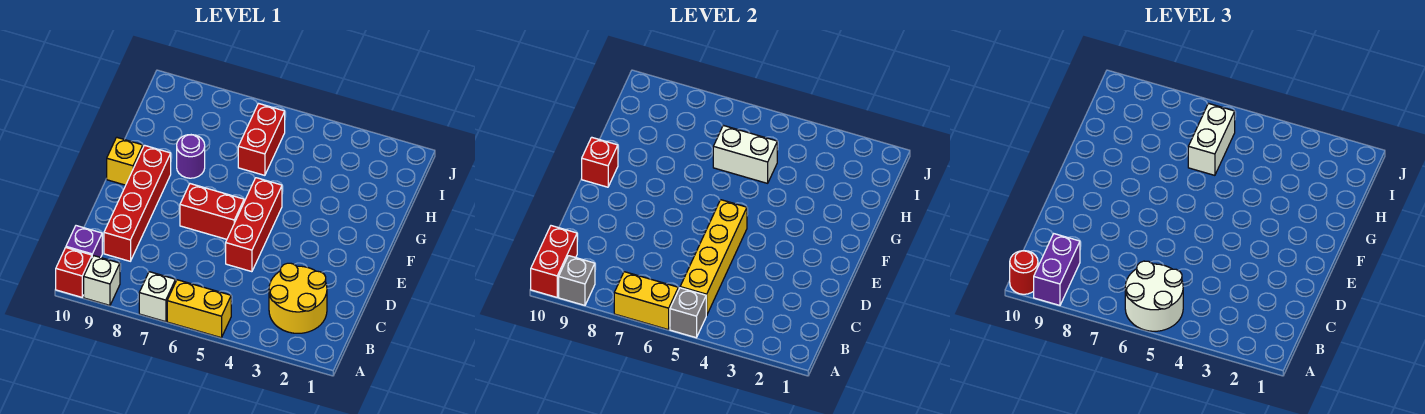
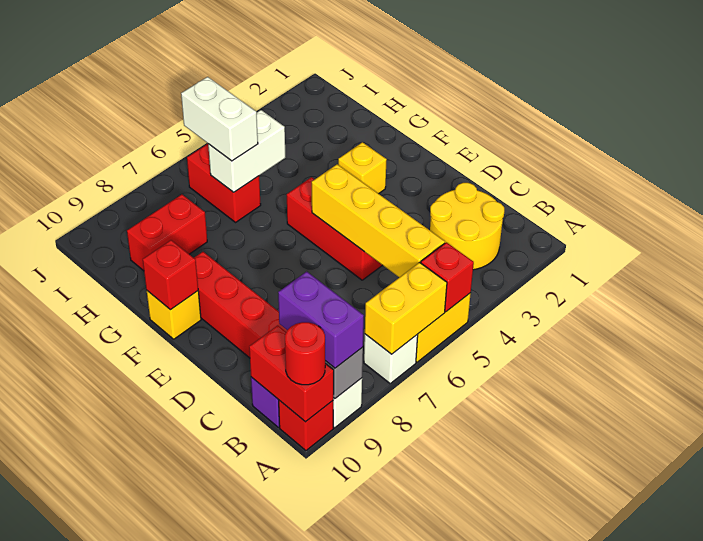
grey brick A5 level 2 -> red brick A5 level 2
white round brick A5:B6 level 3 -> none
red brick E6:E7 level 1 -> red brick H8:H9 level 1
none -> yellow brick F3 level 1
purple round brick G8 level 1 -> none

